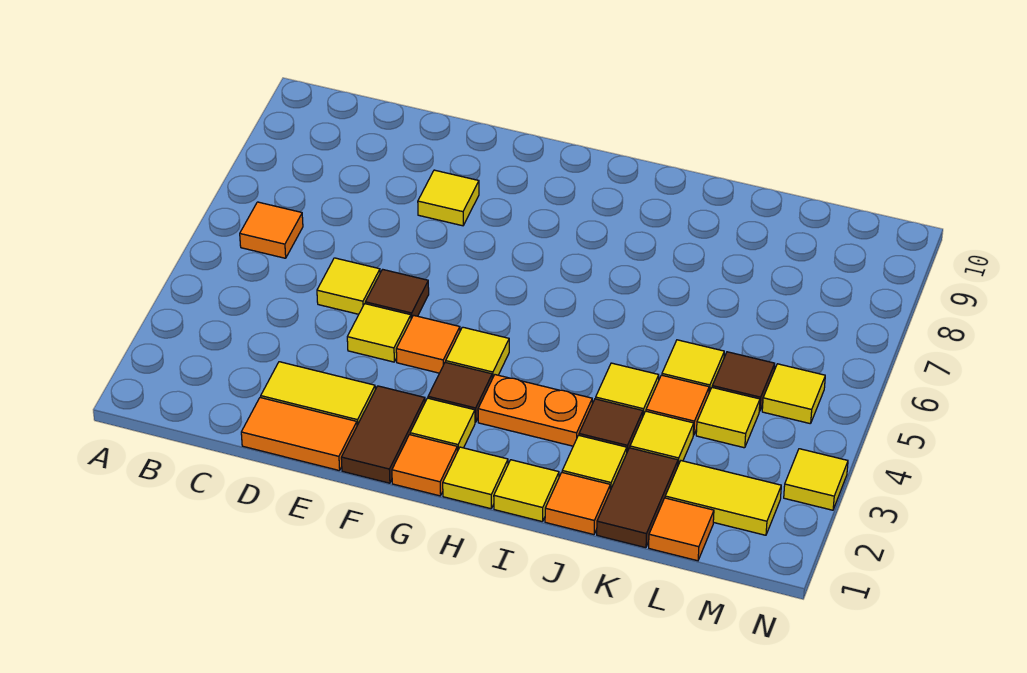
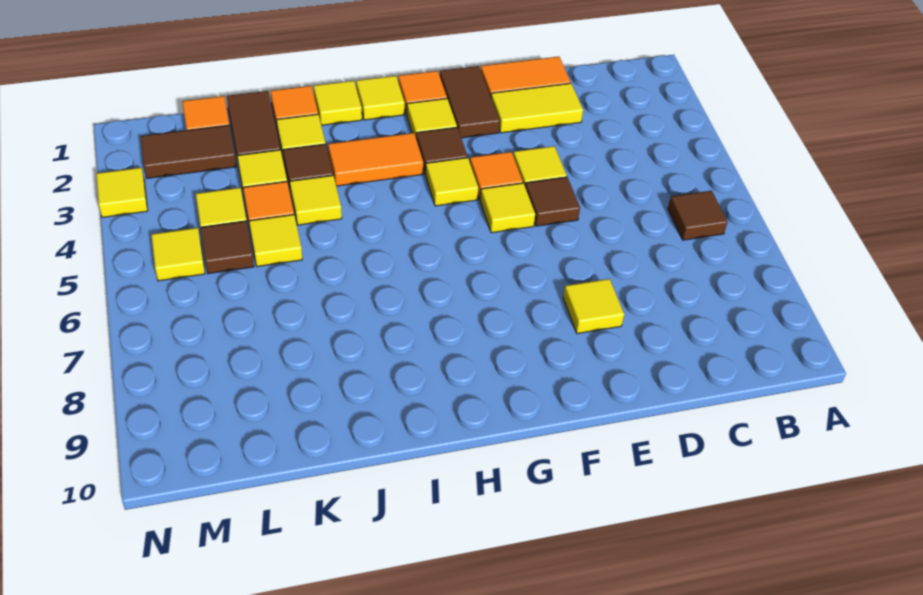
orange tile B6 level 1 -> brown tile B6 level 1
yellow tile D5 level 1 -> yellow tile F5 level 1
orange plate H3:I3 level 1 -> orange tile H3:I3 level 1
yellow tile L2:M2 level 1 -> brown tile L2:M2 level 1

